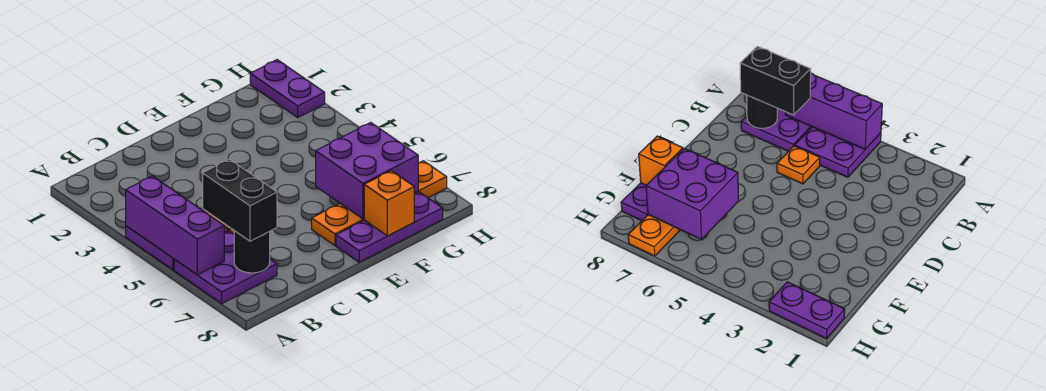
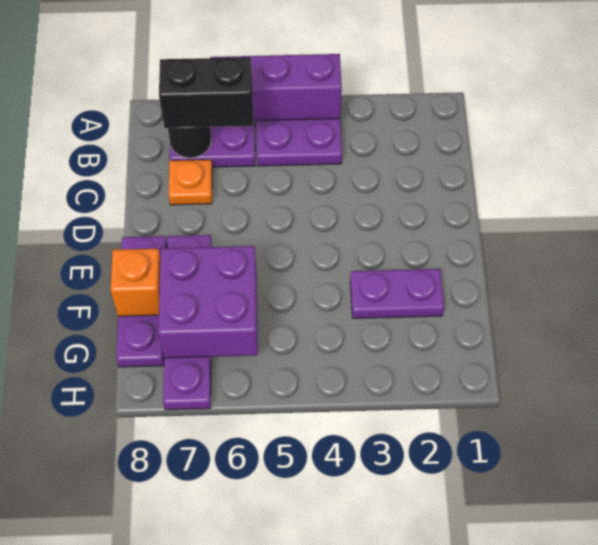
orange plate C5 level 1 -> orange plate C7 level 1
orange plate E7:H7 level 1 -> purple plate E7:H7 level 1
purple plate H1:H2 level 1 -> purple plate F2:F3 level 1

